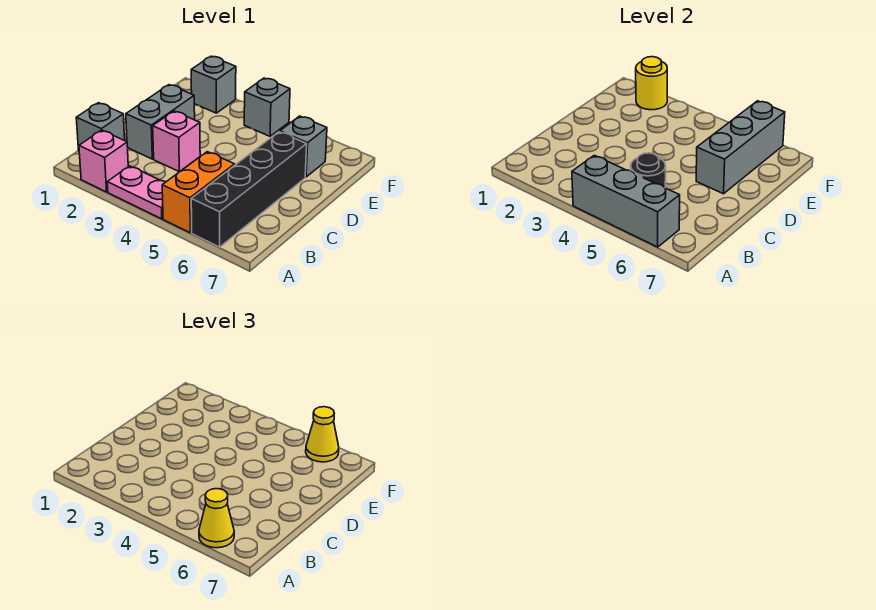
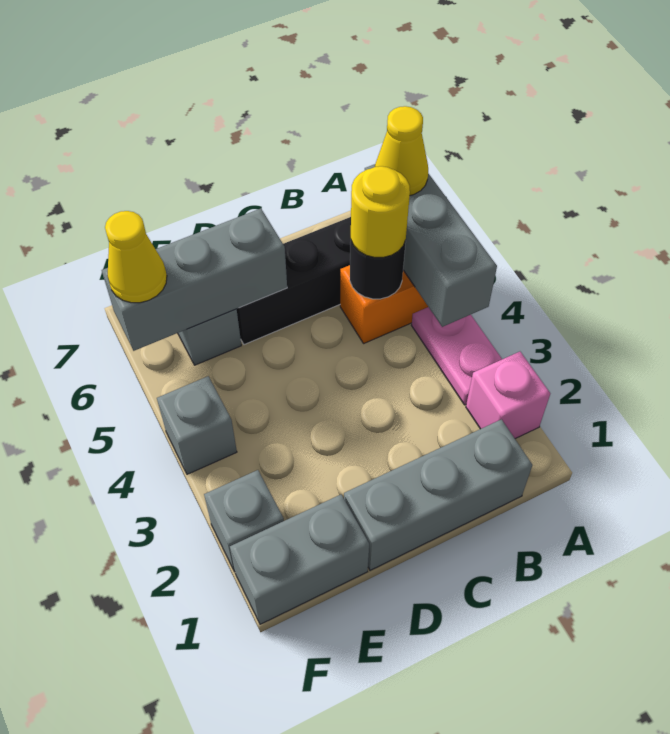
grey brick B1 level 1 -> grey brick B1:D1 level 1
grey brick C2:D2 level 1 -> grey brick E1:F1 level 1
pink brick C3 level 1 -> none
yellow round brick F2 level 2 -> yellow round brick B5 level 3

